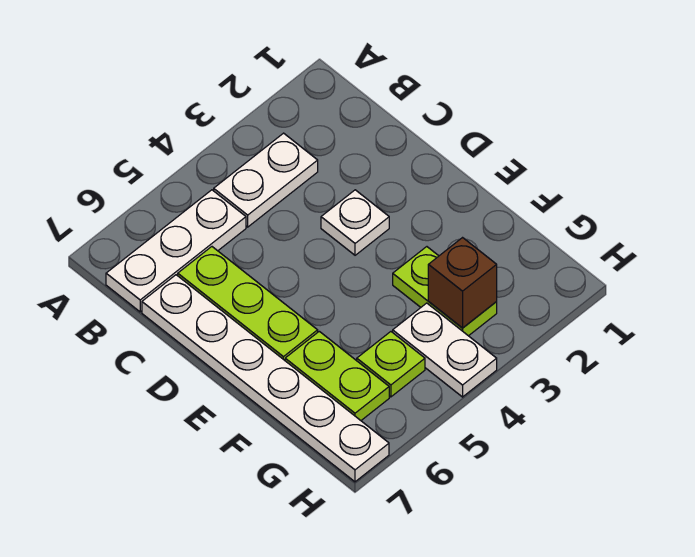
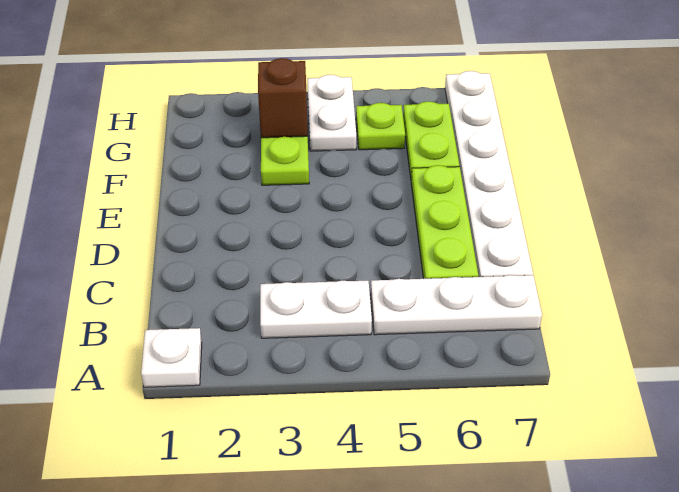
white plate D3 level 1 -> white plate A1 level 1

